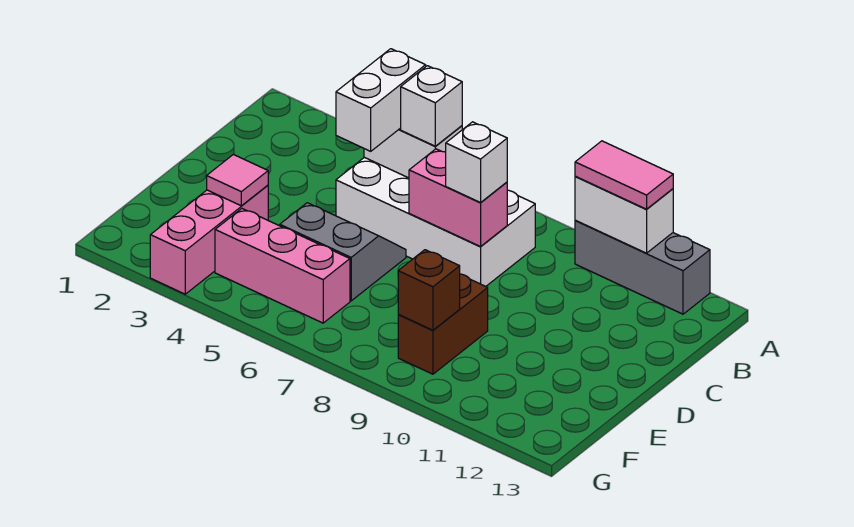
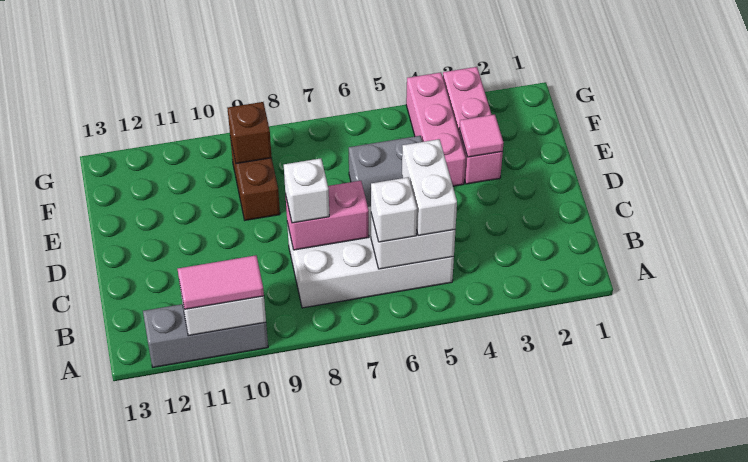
pink brick F4:F6 level 1 -> pink brick E4:G4 level 1

